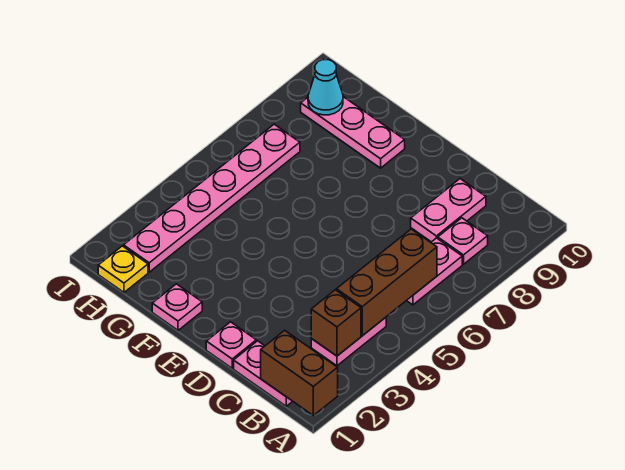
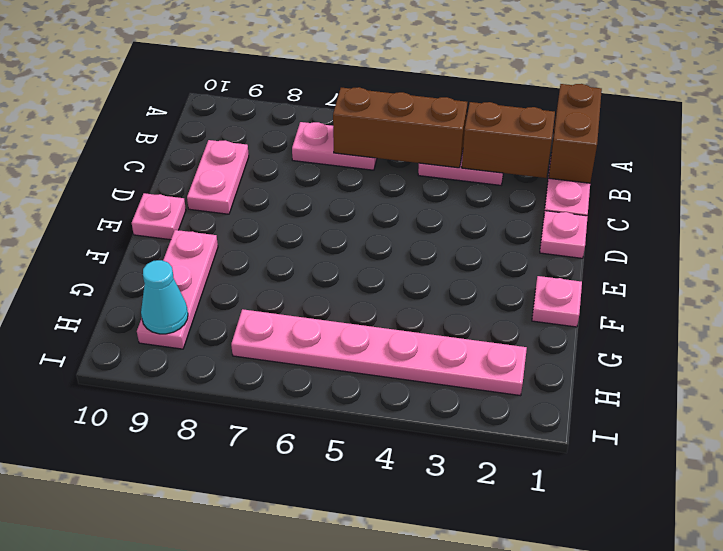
brown brick B3 level 2 -> brown brick B2:B3 level 2
pink plate B8 level 1 -> pink plate E10 level 1
pink plate C8:C9 level 1 -> pink plate C9:D9 level 1
yellow plate H1 level 1 -> none

